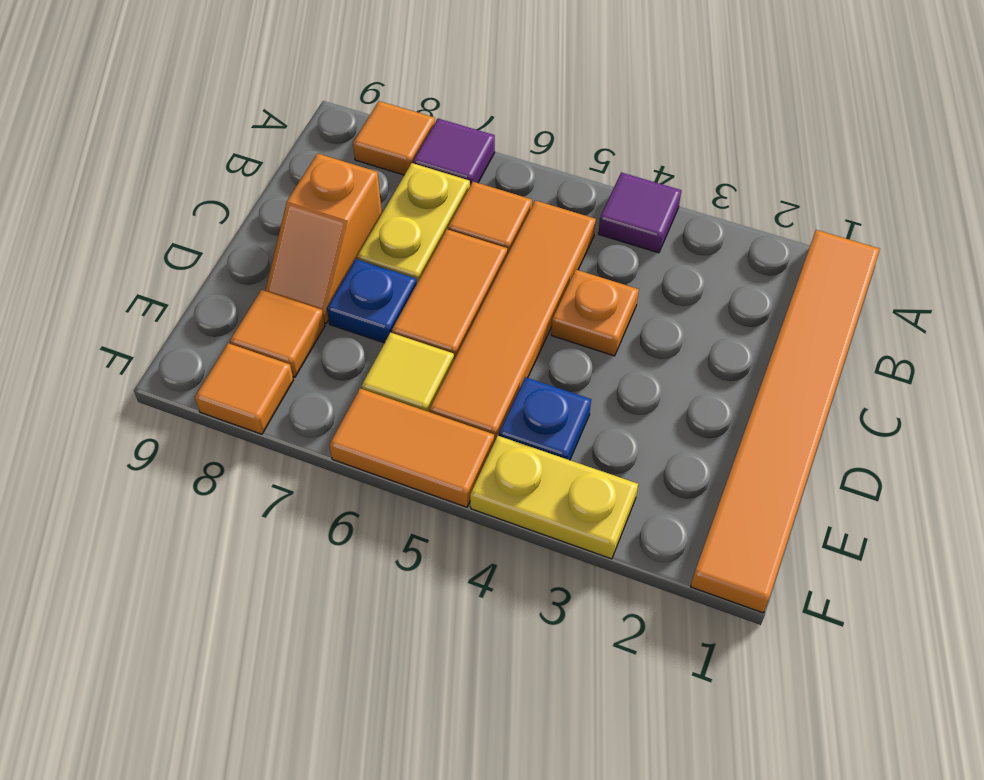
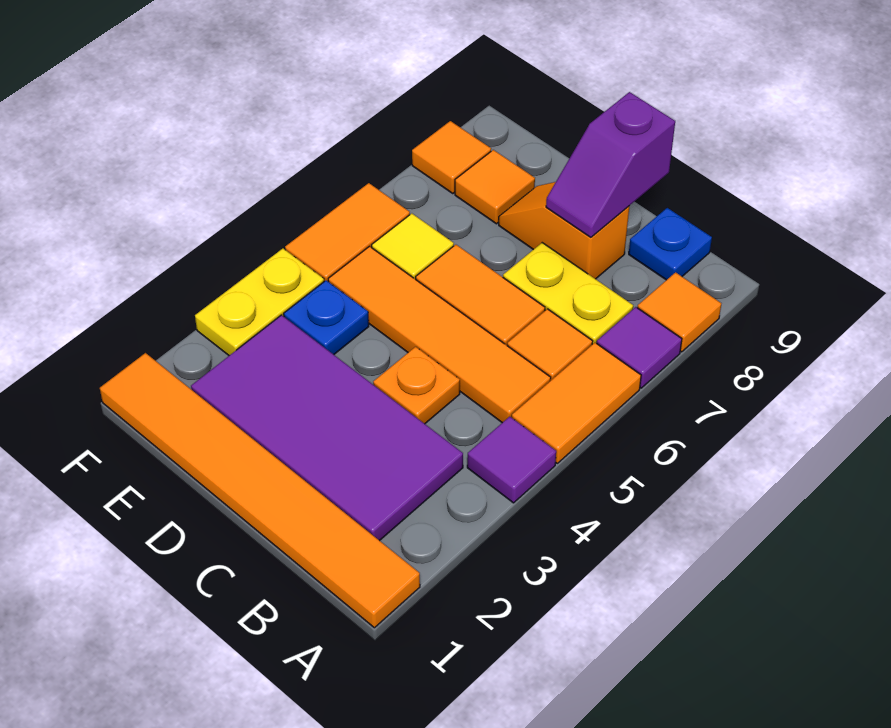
none -> orange tile A5:A6 level 1
none -> purple tile B2:E3 level 1
none -> purple slope C8:C9 level 2 top 9
blue plate D7 level 1 -> blue plate B9 level 1

